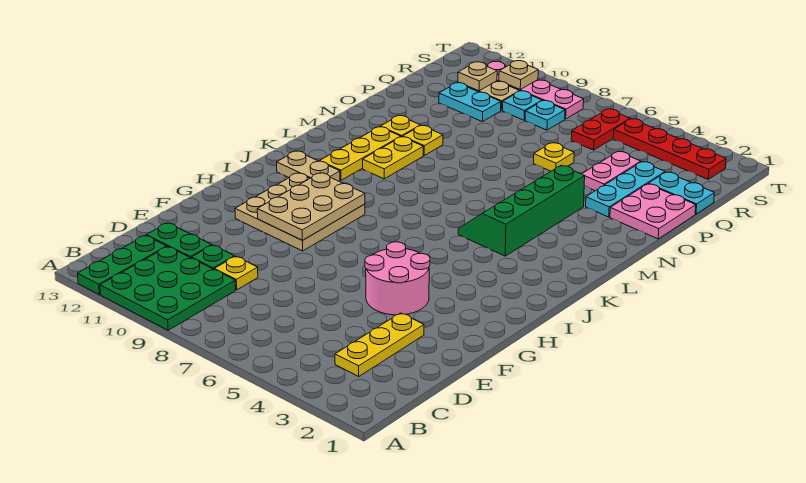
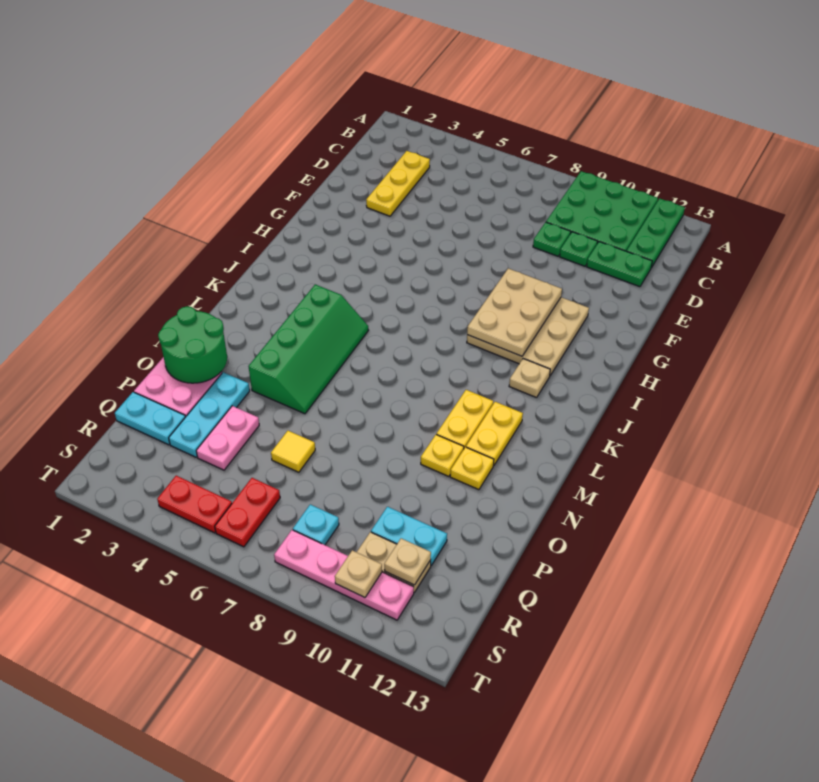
yellow plate D9 level 1 -> green plate D9 level 1
pink round brick F4:G5 level 1 -> none
tan plate J11:J12 level 1 -> tan plate J11 level 1
yellow plate K11:M11 level 1 -> yellow plate L11:M11 level 1
none -> green round brick N1:O2 level 2
yellow plate P6 level 1 -> yellow tile P6 level 1
cyan plate R9 level 1 -> none
red plate S2:S5 level 1 -> red plate S4:S5 level 1

